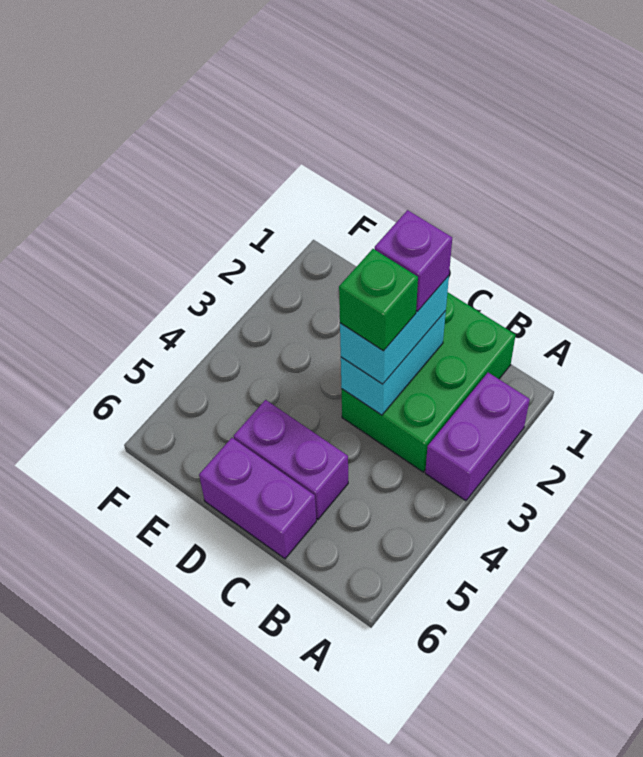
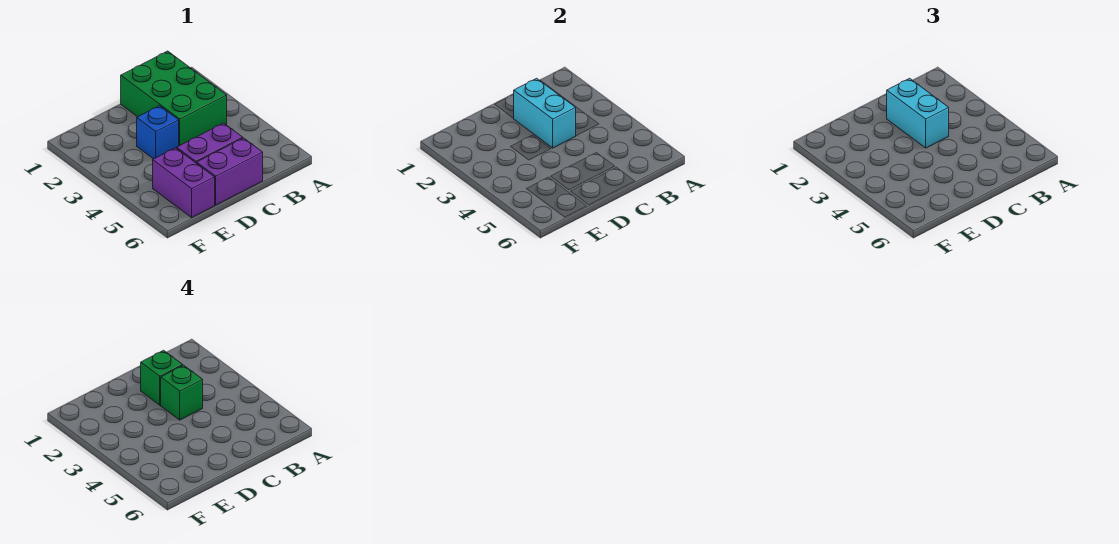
purple brick A2:A3 level 1 -> purple brick E5:E6 level 1
purple brick C2 level 4 -> green brick C2 level 4
none -> blue brick D3 level 1

